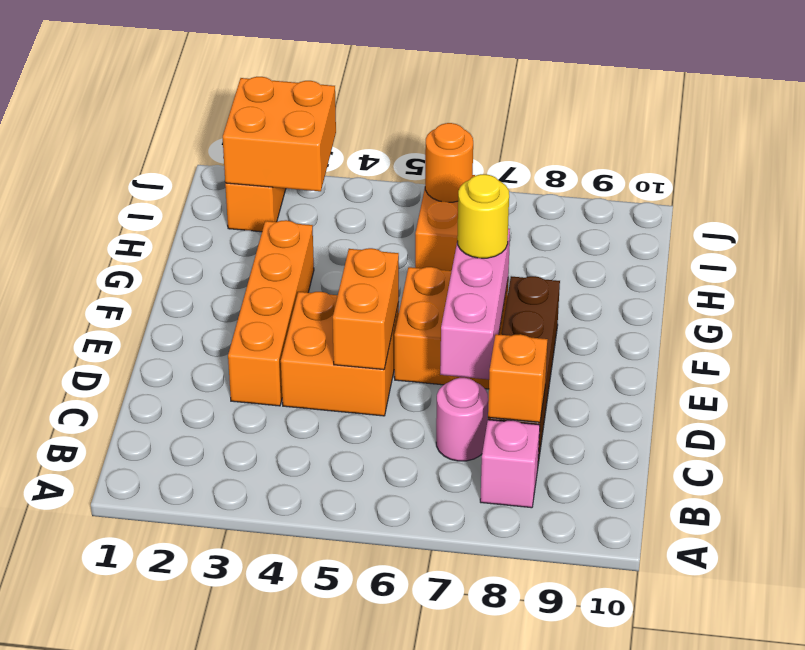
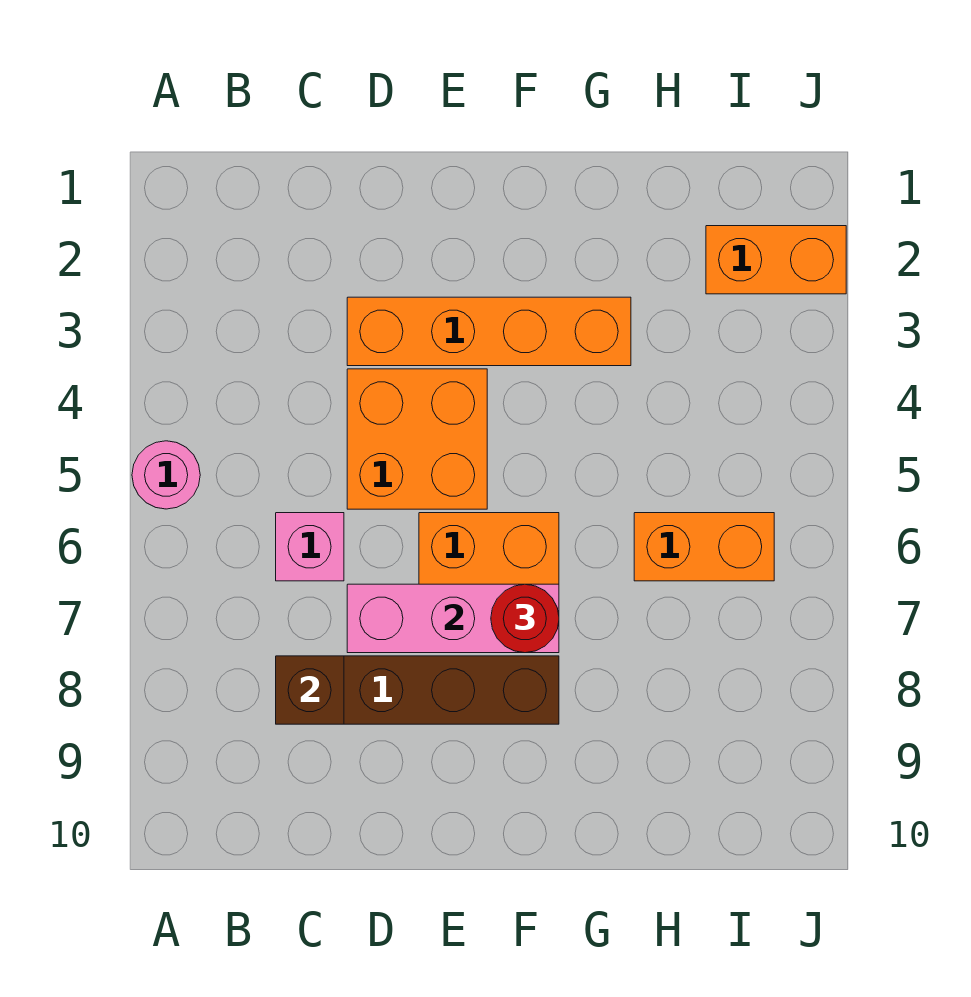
pink brick B8 level 1 -> pink brick C6 level 1
pink round brick C7 level 1 -> pink round brick A5 level 1
orange brick C8 level 2 -> brown brick C8 level 2
orange brick D5:E5 level 2 -> none
yellow round brick F7 level 3 -> red round brick F7 level 3
orange brick I2:J3 level 2 -> none
orange round brick I6 level 2 -> none

